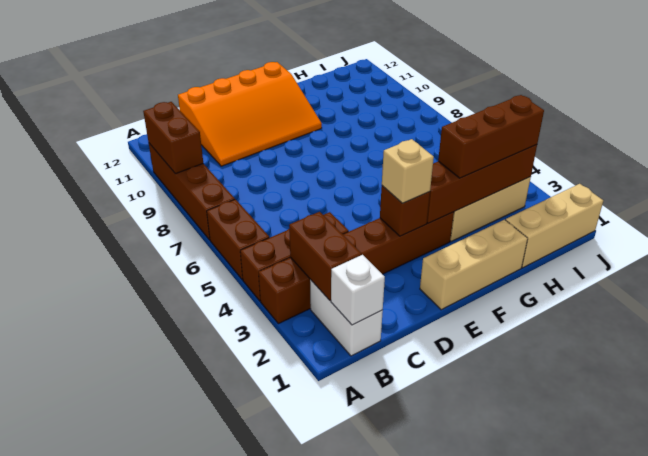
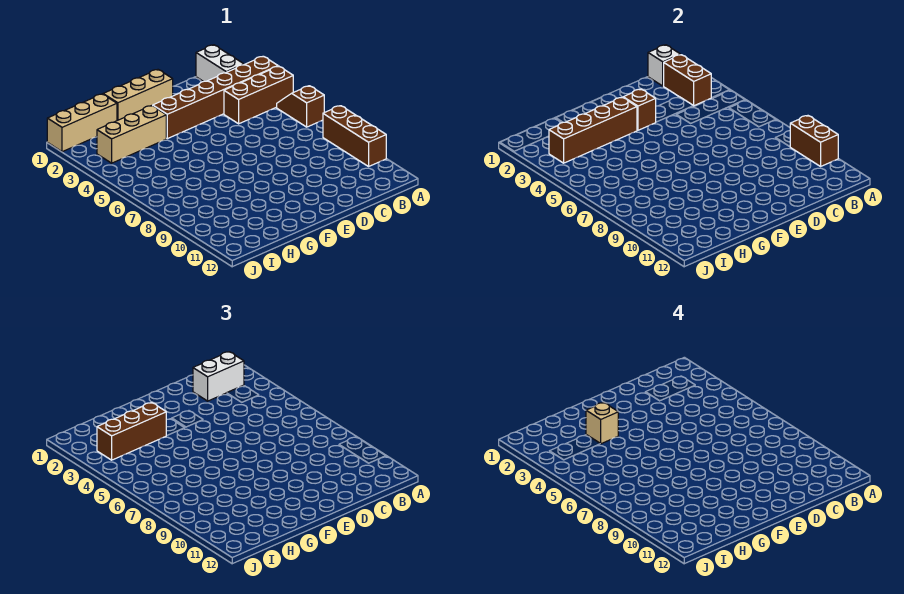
brown brick A5:A6 level 1 -> brown slope A5:A6 level 1 top 6
brown brick A7:A10 level 1 -> brown brick A8:A10 level 1
none -> white brick B2:C2 level 3
orange slope C10:F12 level 1 top 12 -> none
tan brick E3 level 3 -> tan brick G3 level 4

